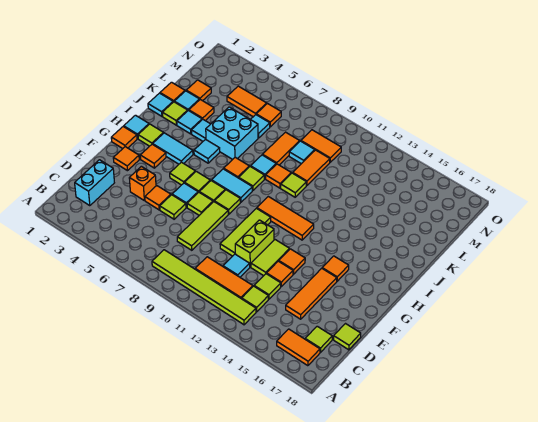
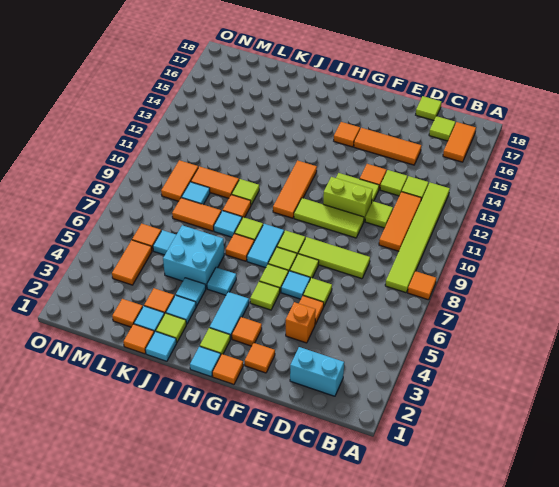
cyan tile D11 level 1 -> lime tile D11 level 1
orange tile F13 level 1 -> orange tile A8 level 1

